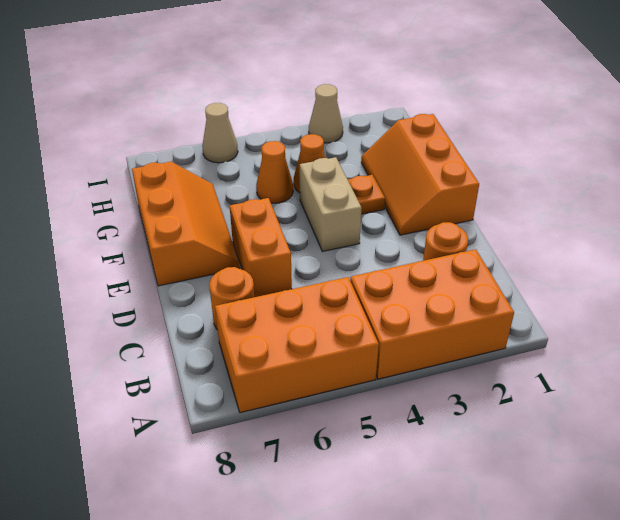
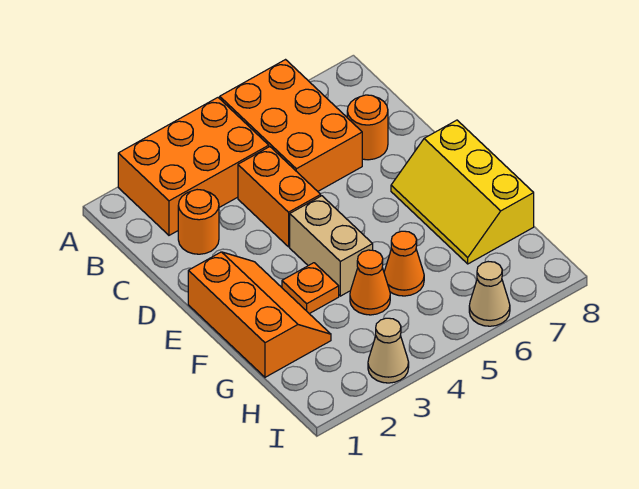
orange brick A5:B7 level 1 -> orange brick A5:C6 level 1
orange brick D6:E6 level 1 -> orange brick C4:D4 level 1
orange slope E7:G8 level 1 top 8 -> yellow slope E7:G8 level 1 top 8

